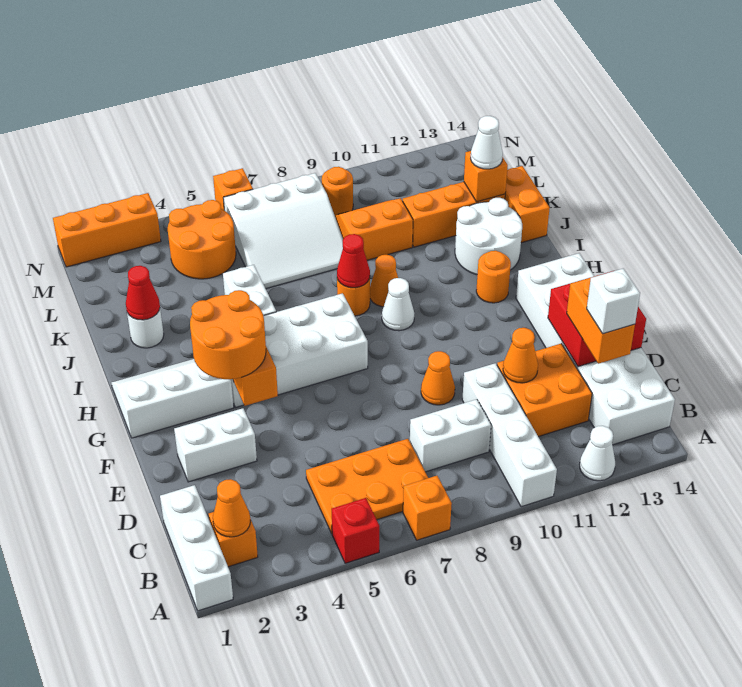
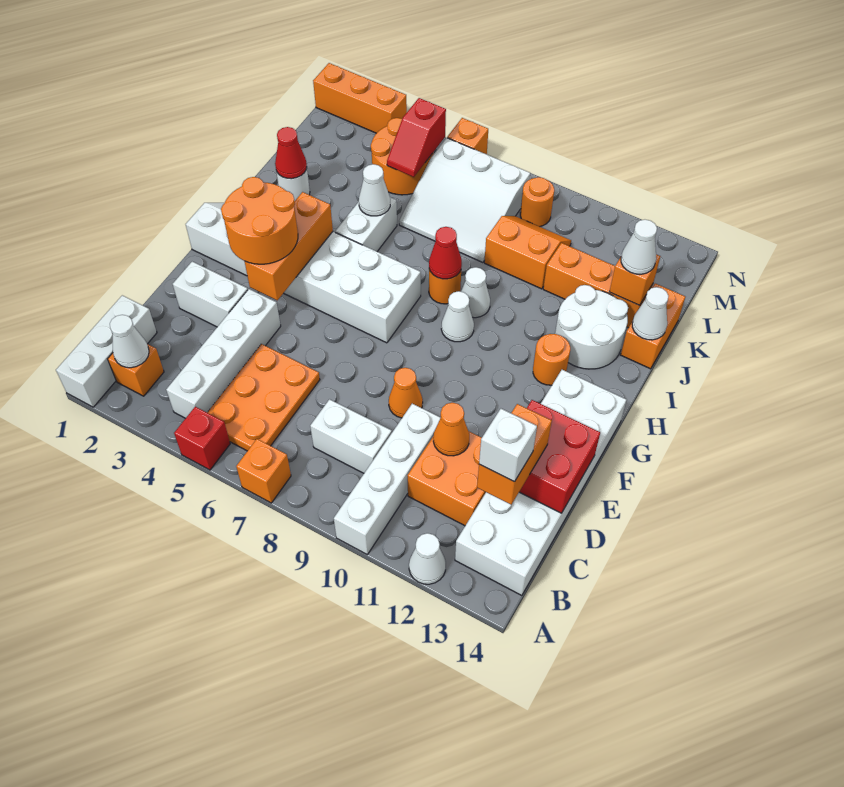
orange cone B2 level 2 -> white cone B2 level 2
none -> white brick B4:E4 level 1
orange plate B5:C7 level 1 -> orange plate B5:D6 level 1
orange cone I9 level 1 -> white cone I9 level 1
none -> white cone J5 level 2
none -> white cone J14 level 2
none -> red slope L5:M5 level 2 top M

